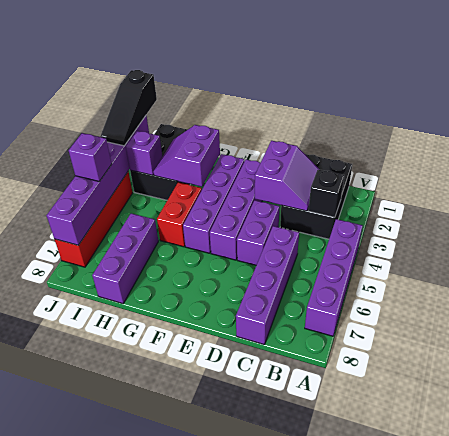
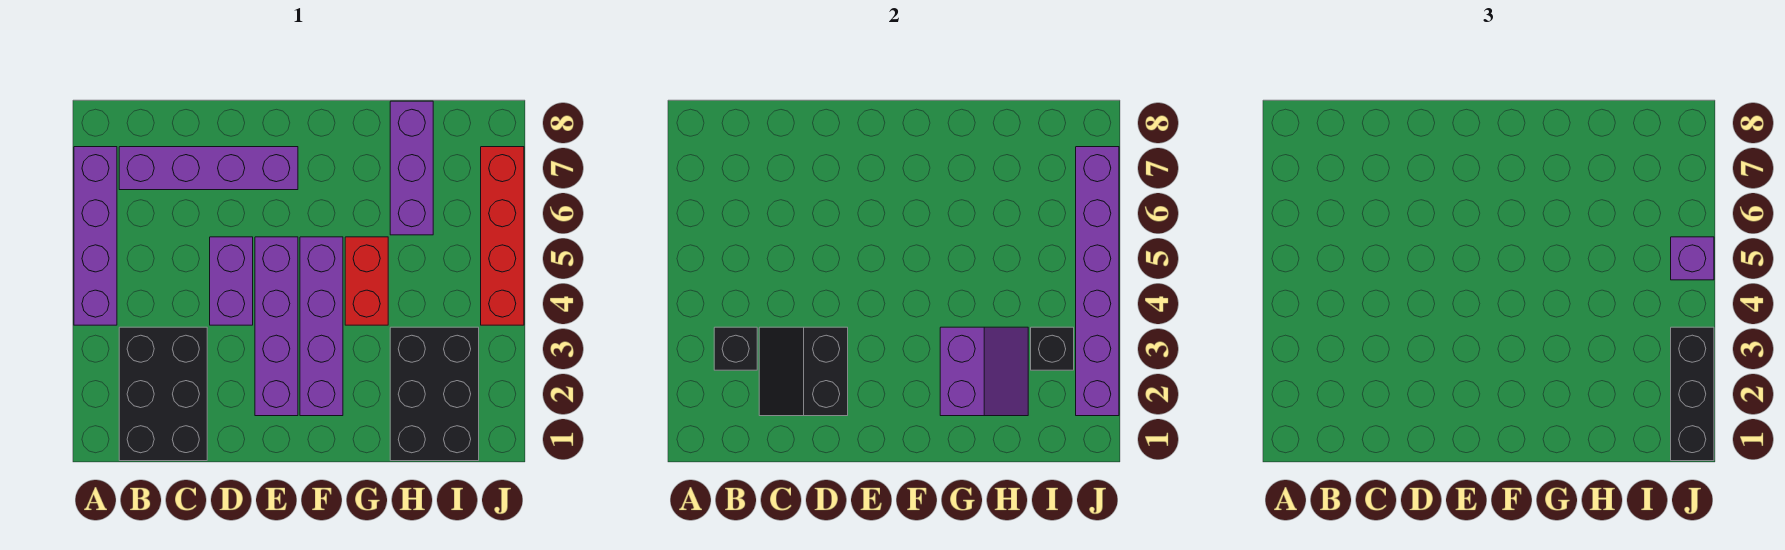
purple slope C2:D3 level 2 top D -> black slope C2:D3 level 2 top D
purple brick C5:C8 level 1 -> purple brick B7:E7 level 1
purple brick I3 level 2 -> black brick I3 level 2
black slope J1:J3 level 3 top 1 -> black brick J1:J3 level 3

